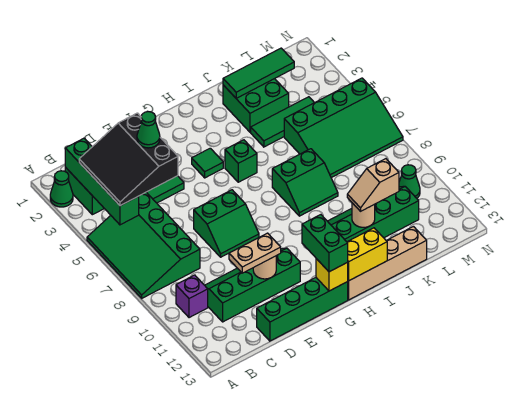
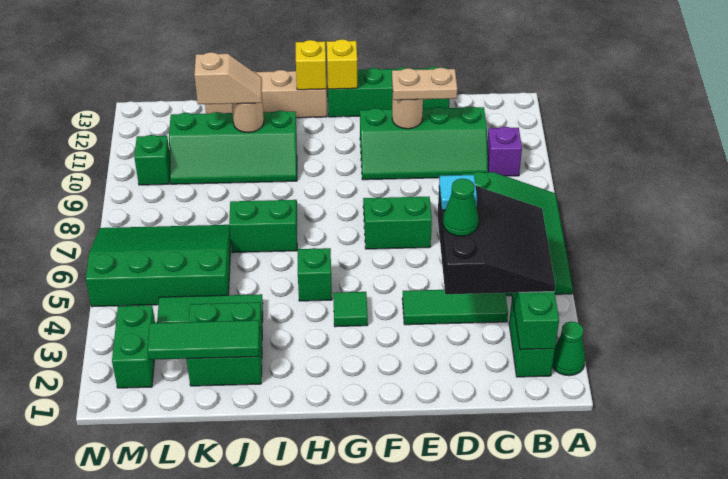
none -> cyan tile D5 level 4
green brick G12:G13 level 3 -> green brick M2:M3 level 1
yellow brick H13:I13 level 2 -> yellow brick H13 level 2
green cone M10 level 1 -> green brick M10 level 1

